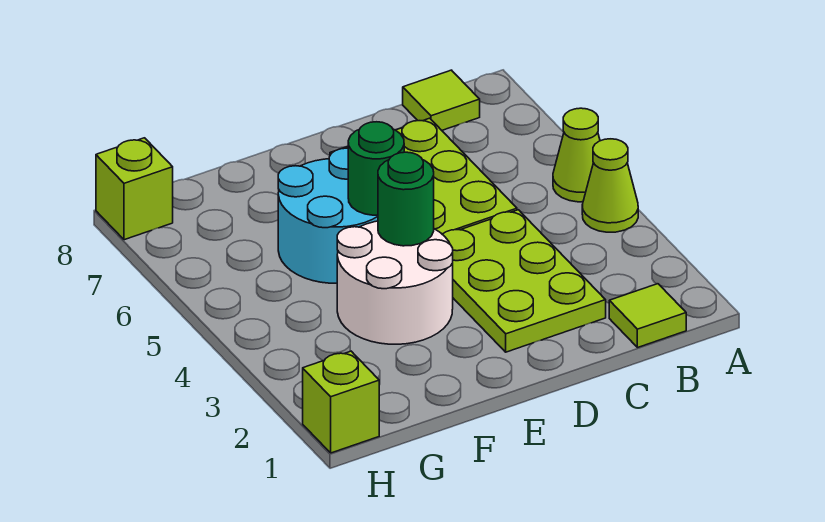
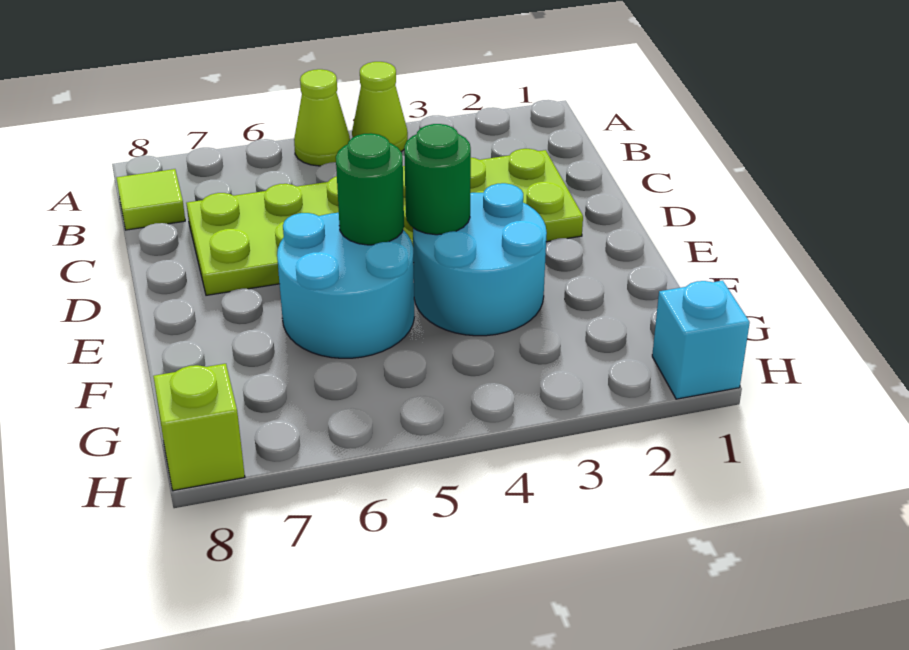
lime tile B1 level 1 -> none
white round brick E3:F4 level 1 -> cyan round brick E3:F4 level 1
lime brick H1 level 1 -> cyan brick H1 level 1

